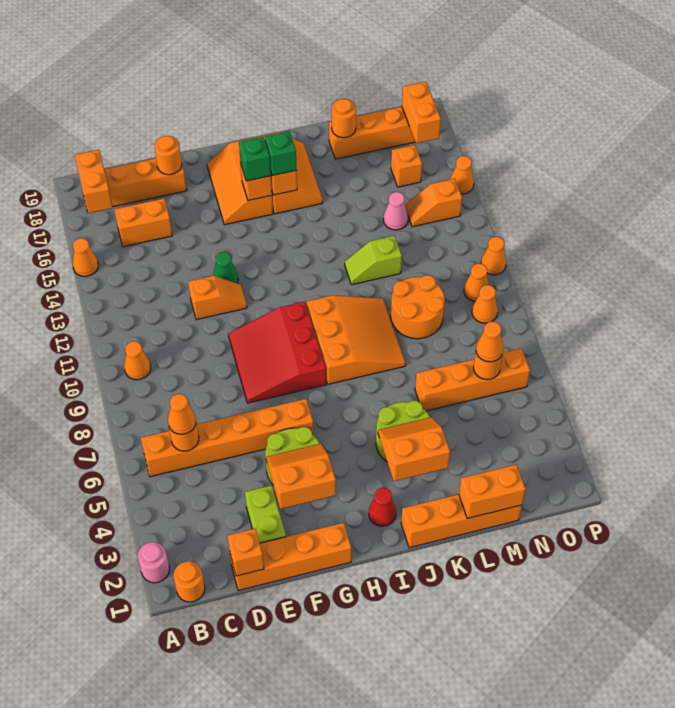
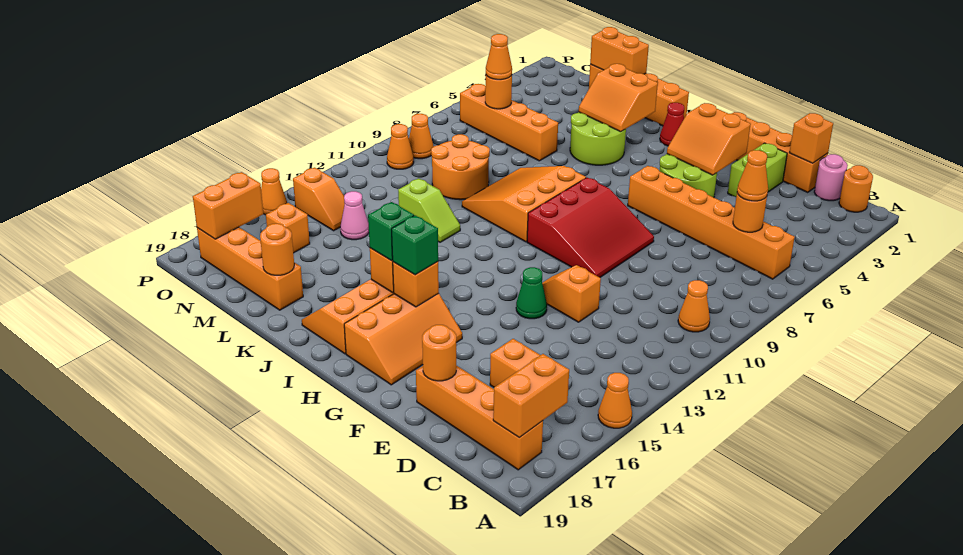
pink round brick A2 level 1 -> pink round brick C1 level 1
orange cone P11 level 1 -> none

